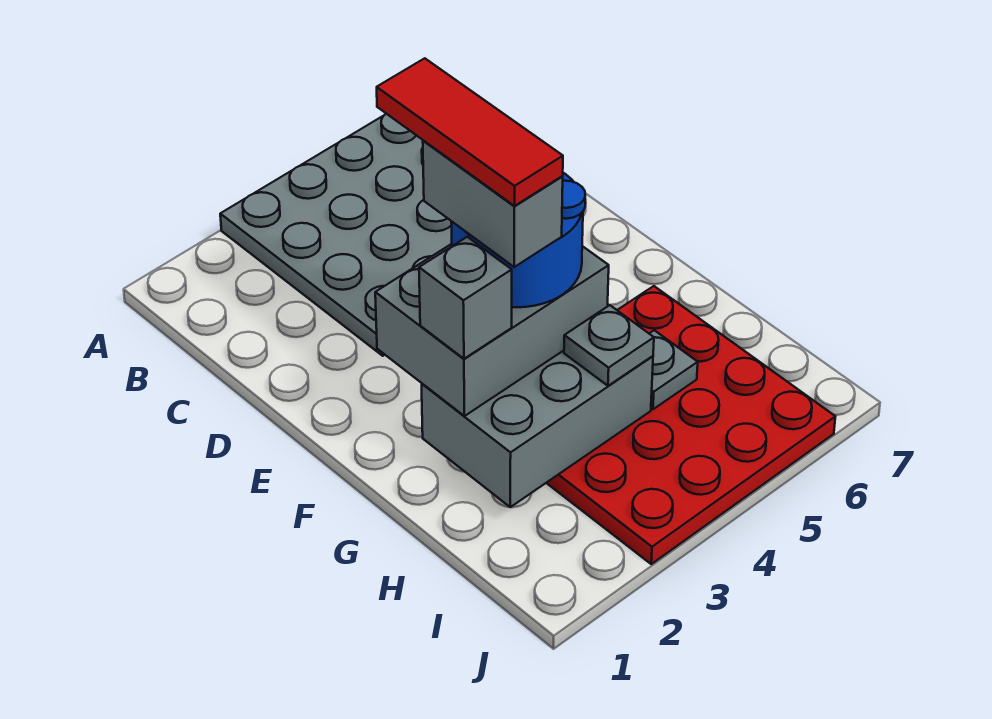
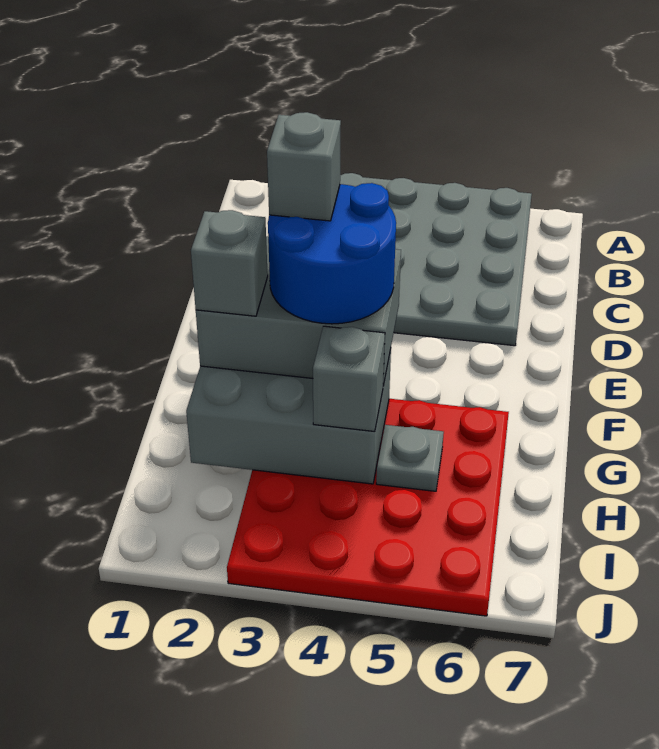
red tile E3:G3 level 6 -> none
grey brick F3:G3 level 5 -> grey brick F3 level 5
grey plate H4 level 3 -> grey brick H4 level 3

